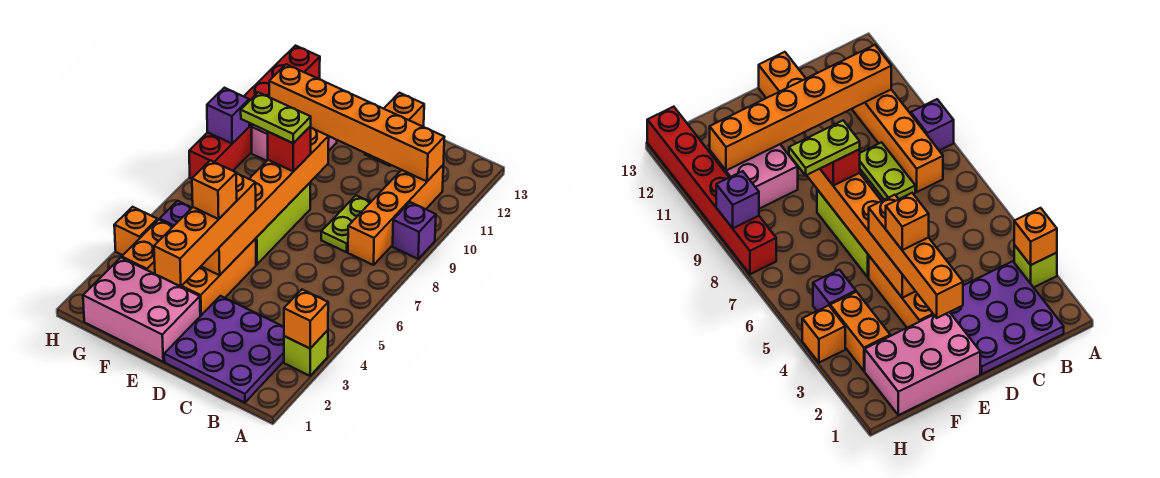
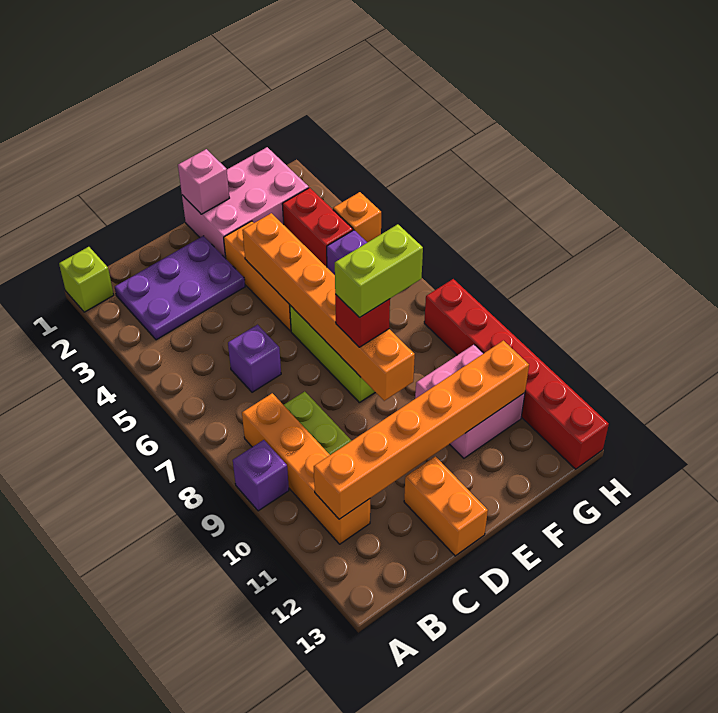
lime brick A3 level 1 -> lime brick A1 level 1
orange brick A3 level 2 -> none
purple plate B1:D3 level 1 -> purple plate B2:D3 level 1
none -> pink brick E1 level 2
orange brick E2:E5 level 3 -> none
orange brick E4 level 4 -> none
lime plate E8:F8 level 4 -> lime brick E8:F8 level 4
orange brick G3:G4 level 1 -> red brick G3:G4 level 1
purple brick H9 level 2 -> purple brick C6 level 1

